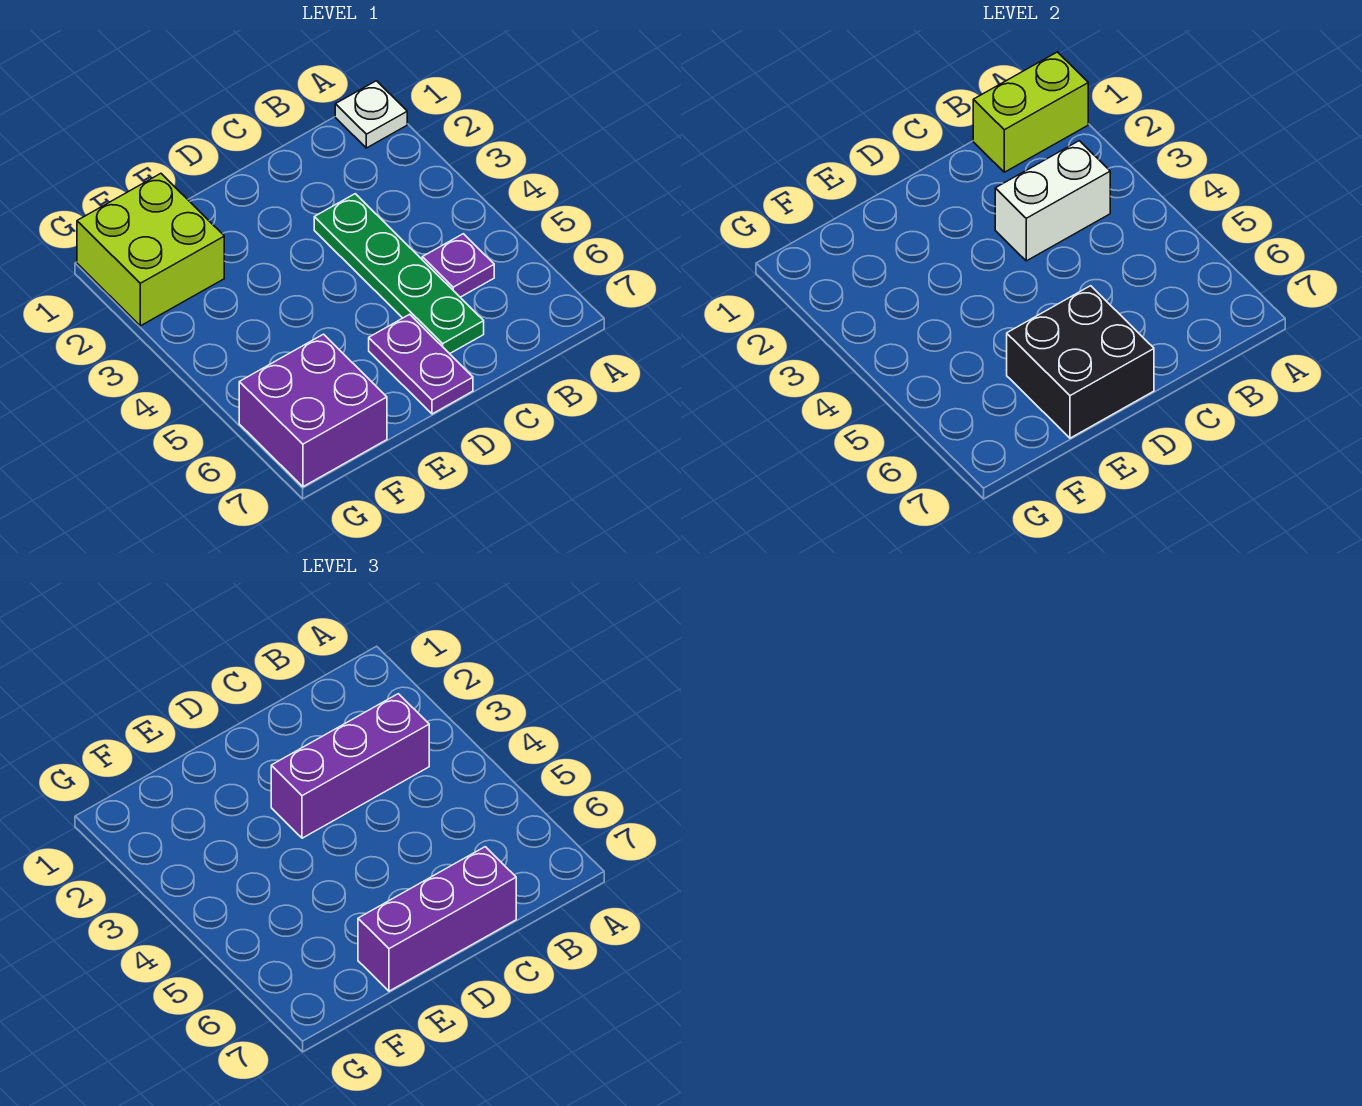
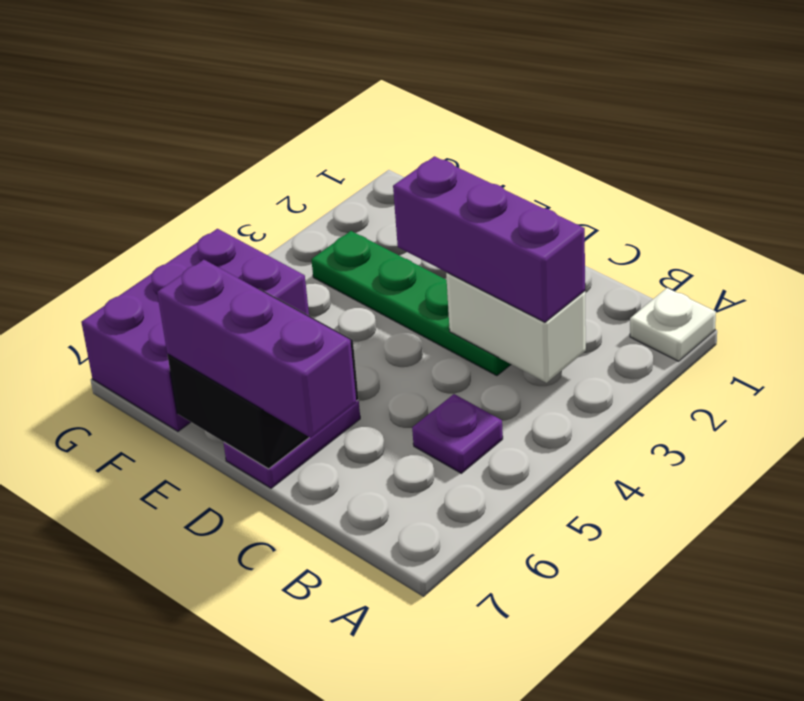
lime brick A1:B1 level 2 -> none
green plate C3:C6 level 1 -> green plate C3:F3 level 1
lime brick F1:G2 level 1 -> none
purple brick F6:G7 level 1 -> purple brick F5:G7 level 1

